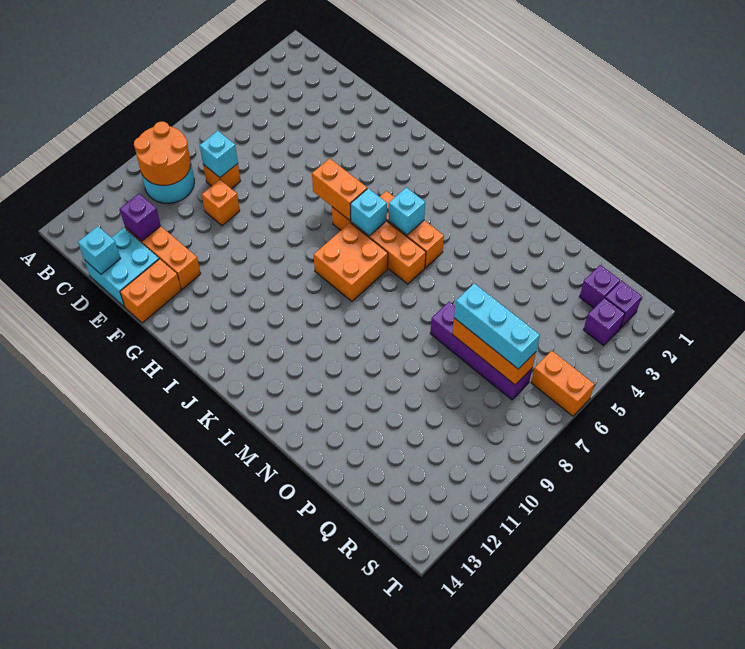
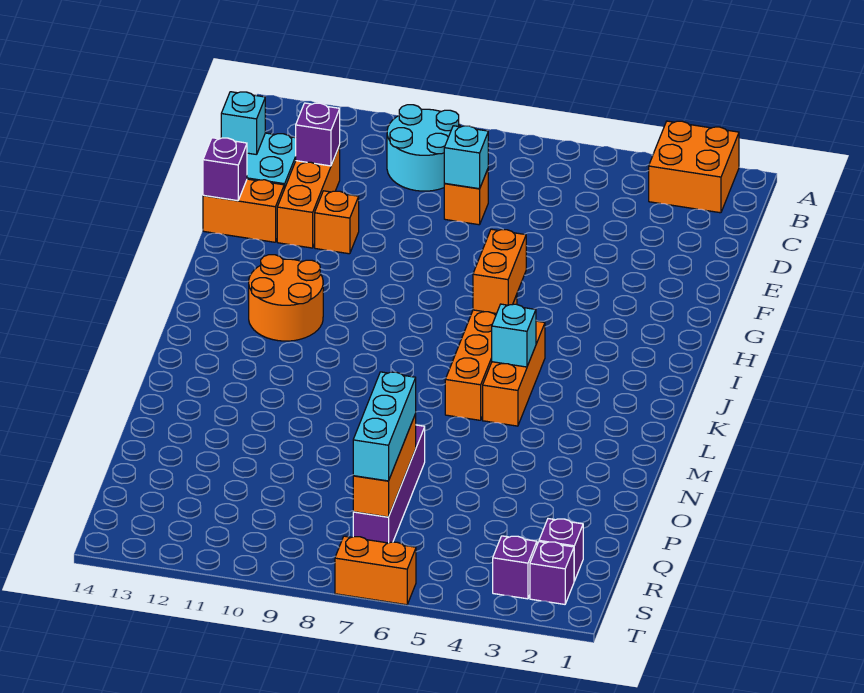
orange round brick B9:C10 level 2 -> orange round brick I11:J12 level 1
orange brick E9 level 1 -> orange brick F11 level 1
none -> purple brick F14 level 2
cyan brick J6 level 2 -> none
orange brick J7:K8 level 1 -> orange brick A2:B3 level 1
orange brick S6:T6 level 1 -> orange brick T6:T7 level 1

